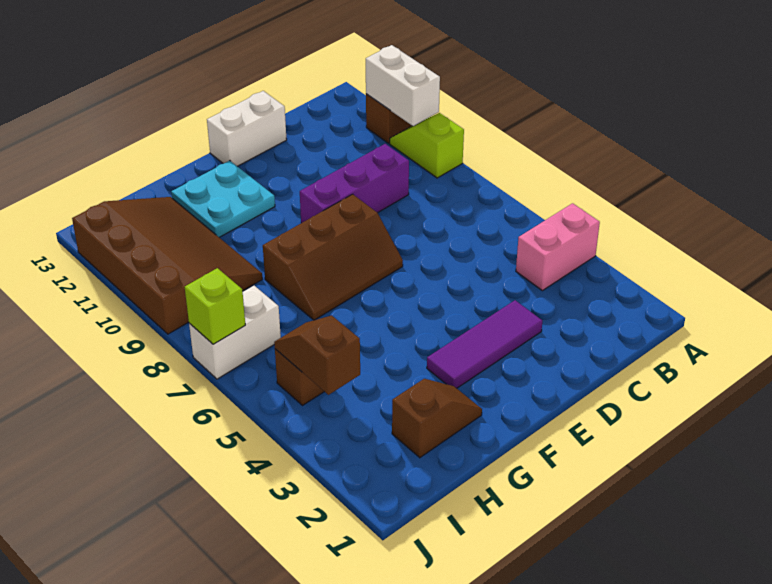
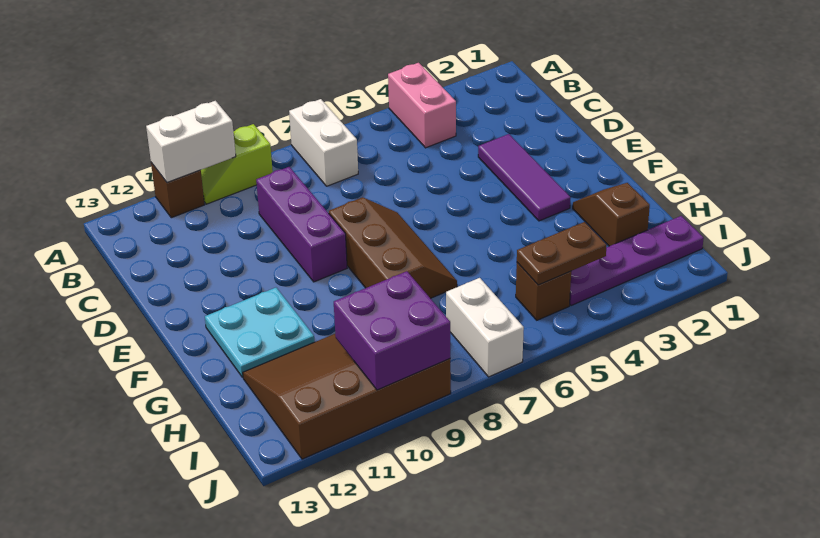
white brick D13:E13 level 1 -> white brick A7:B7 level 1
none -> purple plate I1:I4 level 1
brown slope I4:I5 level 2 top 4 -> brown plate I4:I5 level 2
none -> purple brick I9:J10 level 2
lime brick J7 level 2 -> none

